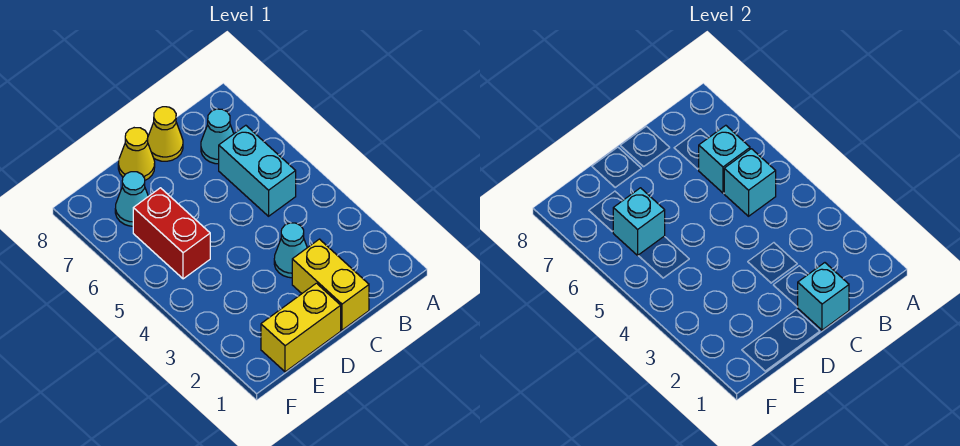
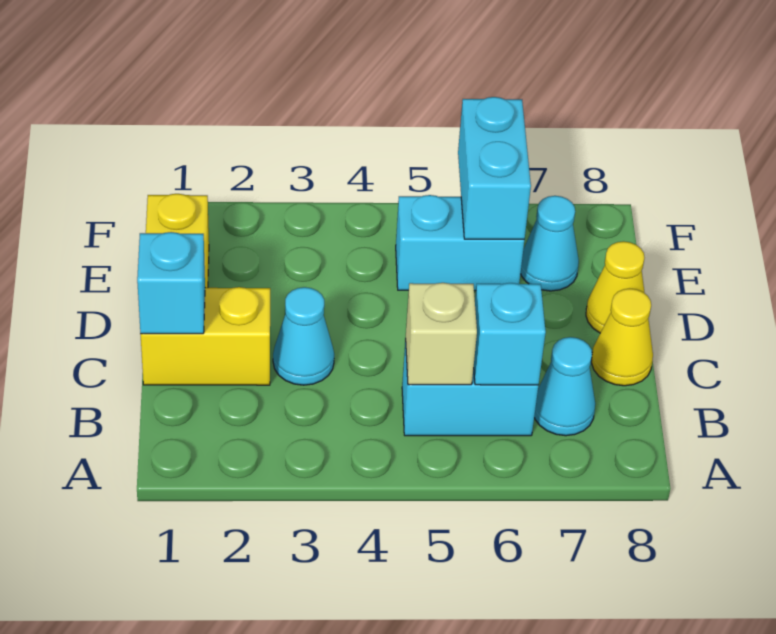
cyan brick B5 level 2 -> tan brick B5 level 2
red brick E5:E6 level 1 -> cyan brick E5:E6 level 1
cyan brick E6 level 2 -> cyan brick E6:F6 level 2

